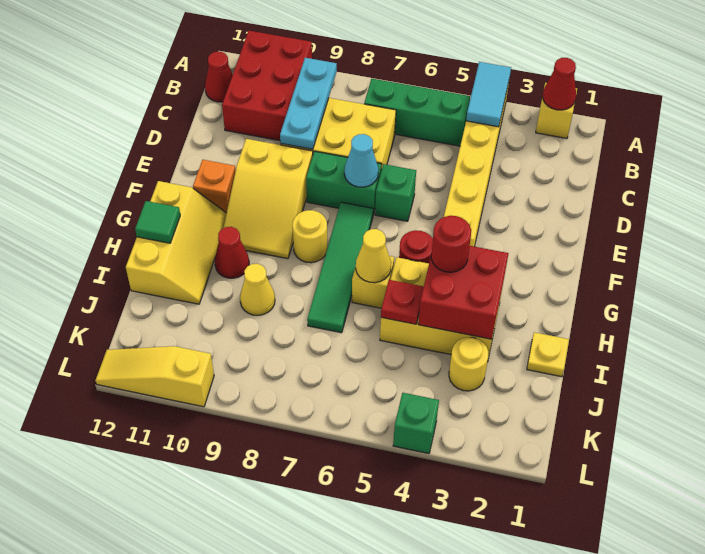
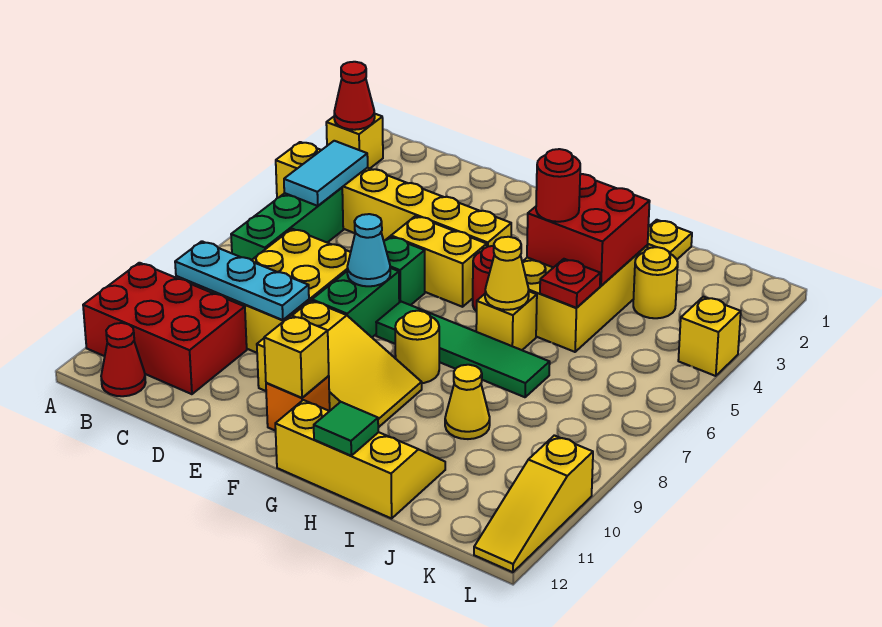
cyan tile A4:B4 level 2 -> cyan tile B4:B5 level 2
none -> yellow brick E5:F5 level 1
none -> yellow brick F11 level 2
red cone H10 level 1 -> none
green brick L4 level 1 -> yellow brick L4 level 1

